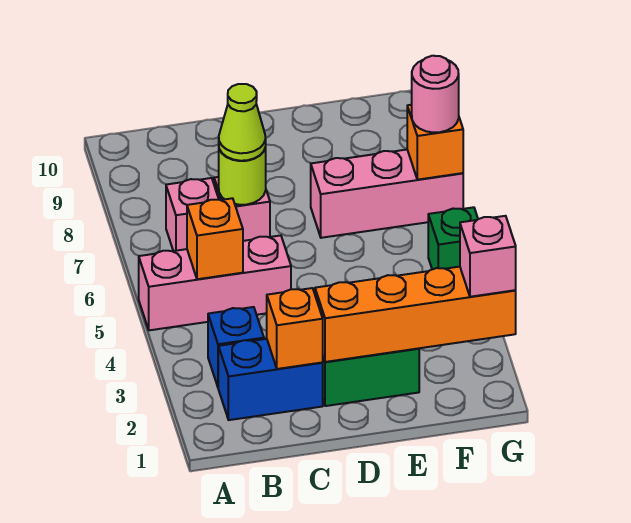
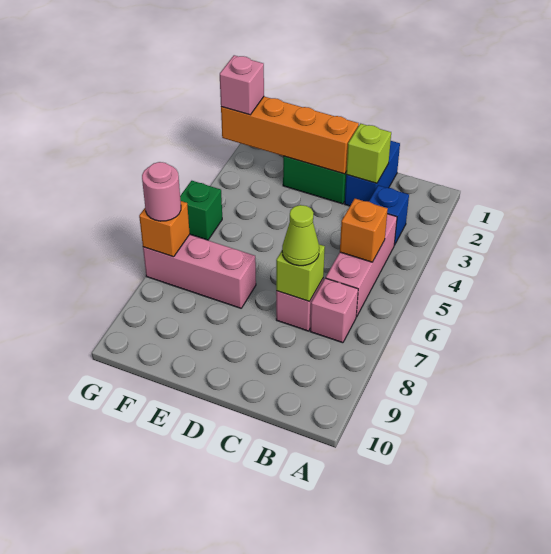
pink brick A5:C5 level 1 -> pink brick B4:B6 level 1
blue brick B2:C2 level 1 -> blue brick C1:C2 level 1
orange brick C2 level 2 -> lime brick C2 level 2
lime round brick C7 level 2 -> lime brick C7 level 2

